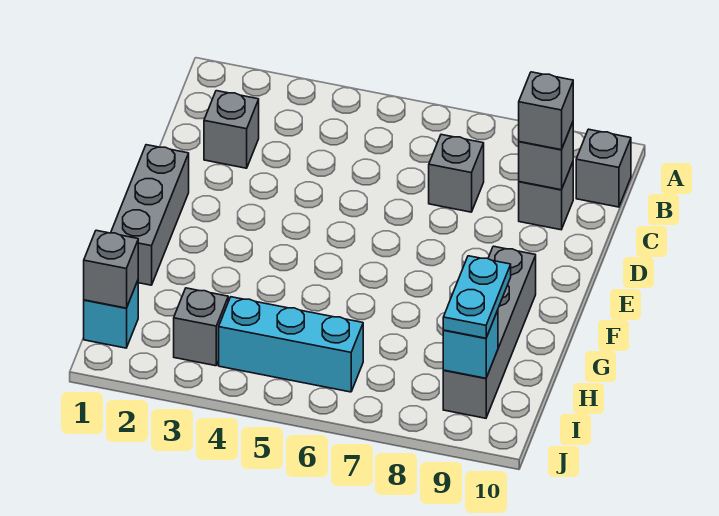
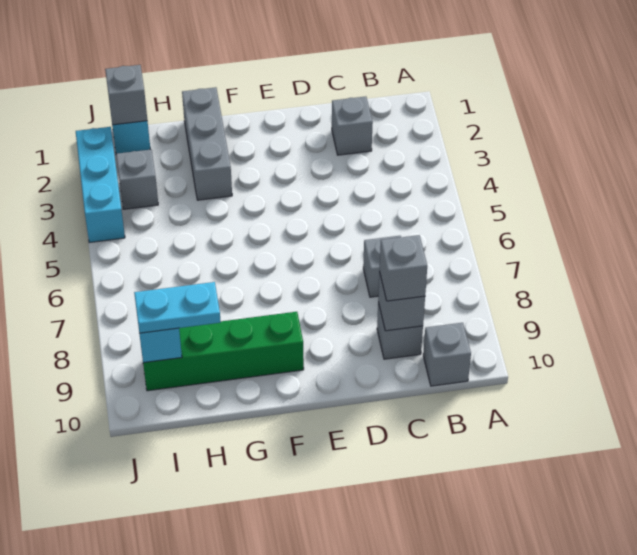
grey brick E1:G1 level 1 -> grey brick G1:G3 level 1
grey brick F9:I9 level 1 -> green brick F9:I9 level 1
cyan brick I4:I6 level 1 -> cyan brick J2:J4 level 1

